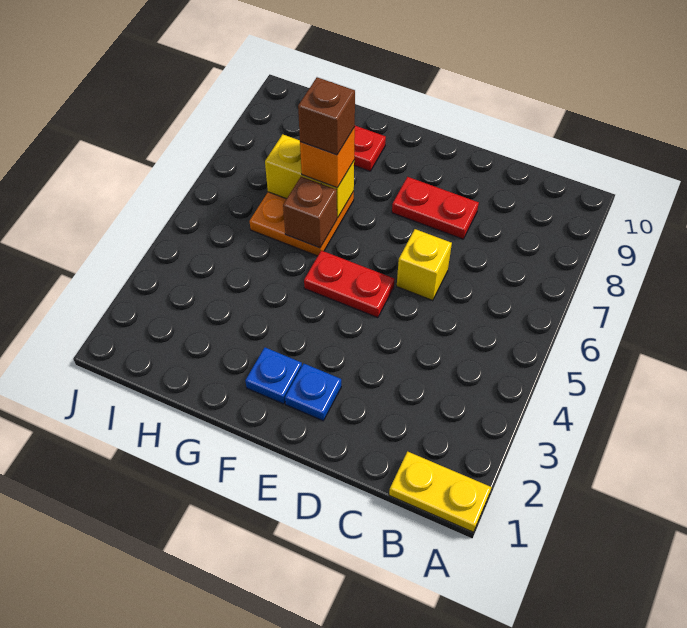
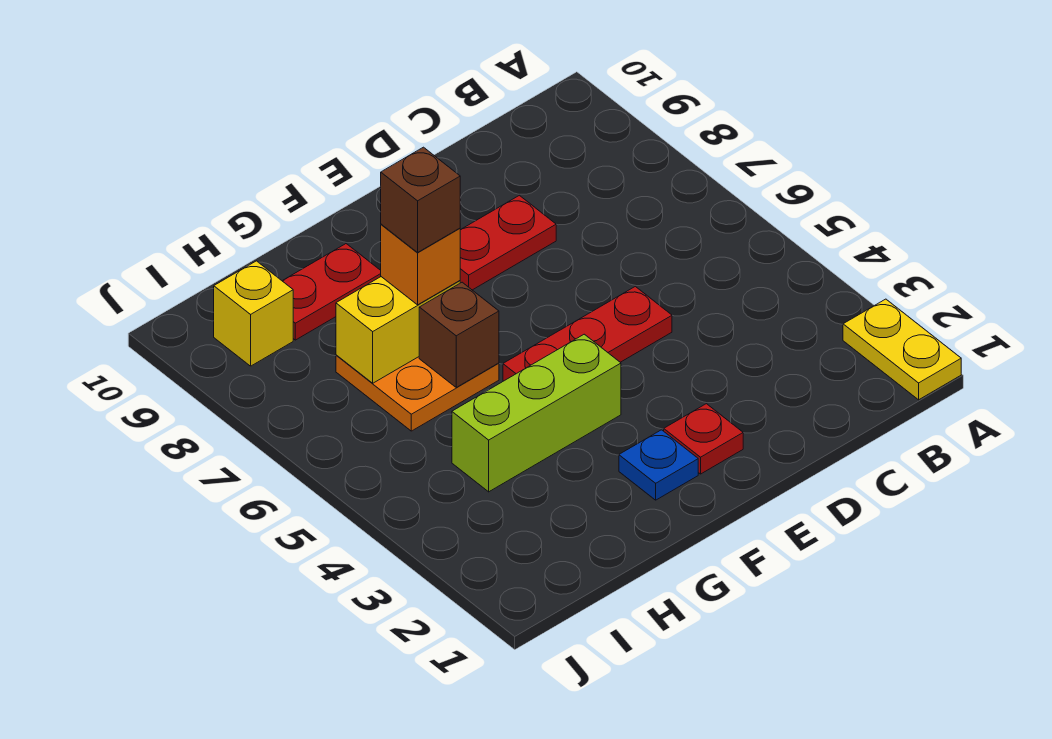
yellow plate A1:B1 level 1 -> yellow plate A1:A2 level 1
yellow brick D6 level 1 -> yellow brick I9 level 1
blue plate E2 level 1 -> red plate E2 level 1
red plate E5:F5 level 1 -> red plate D5:F5 level 1
none -> lime brick F4:H4 level 1

